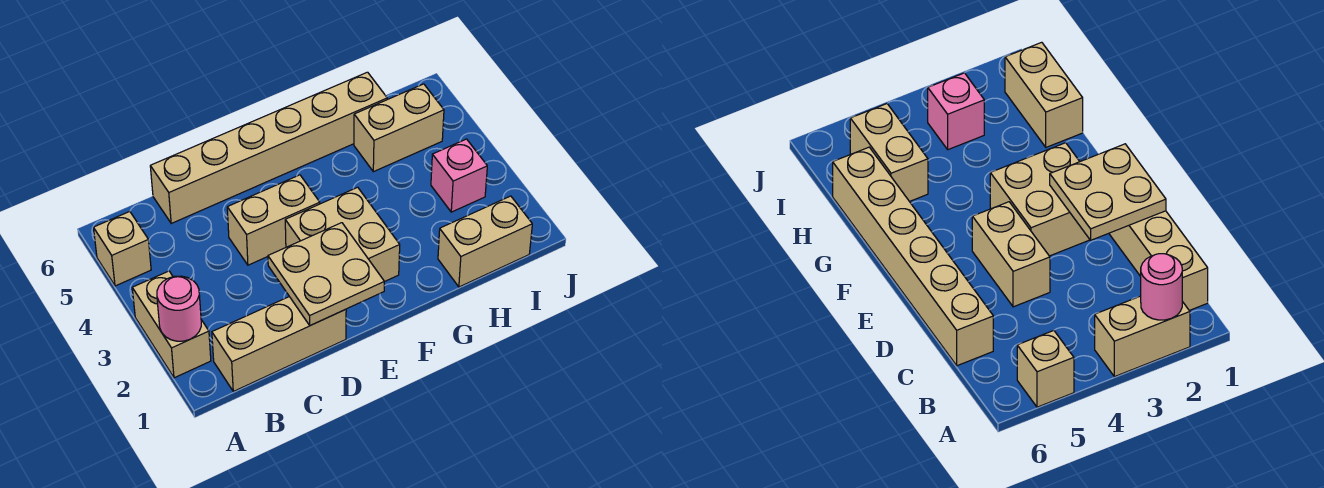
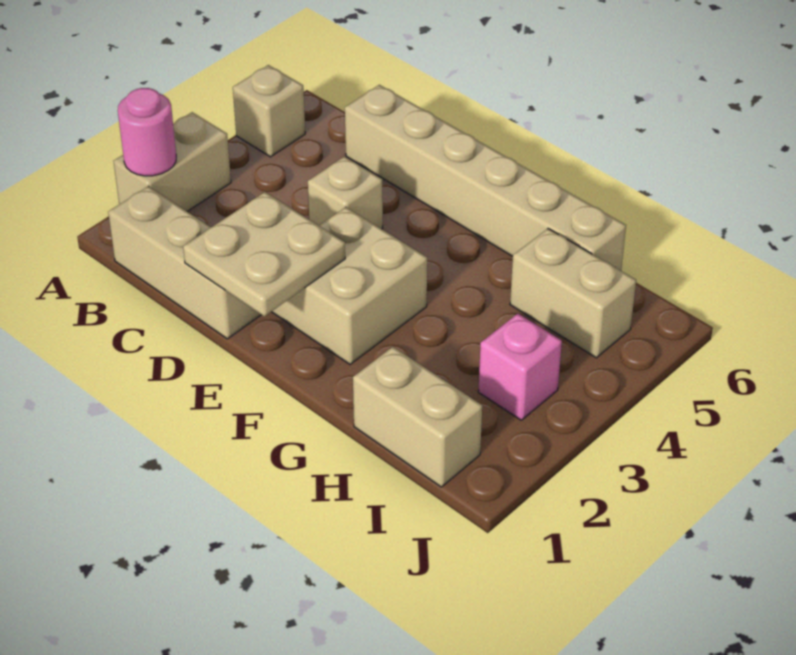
tan brick D4:E4 level 1 -> tan brick D4 level 1

